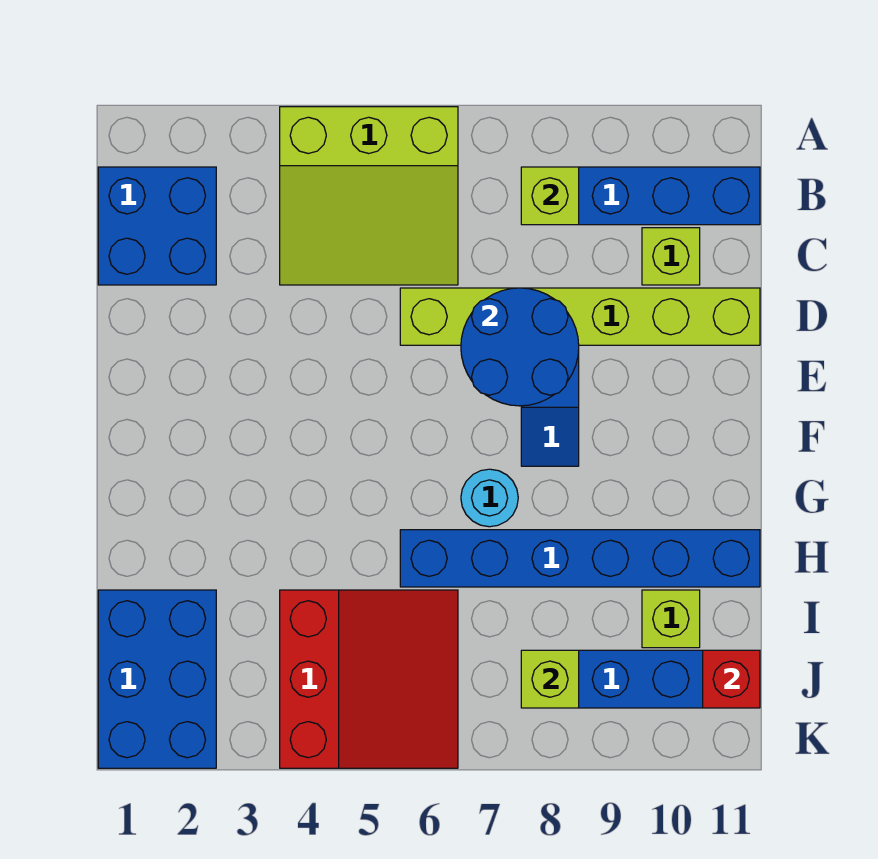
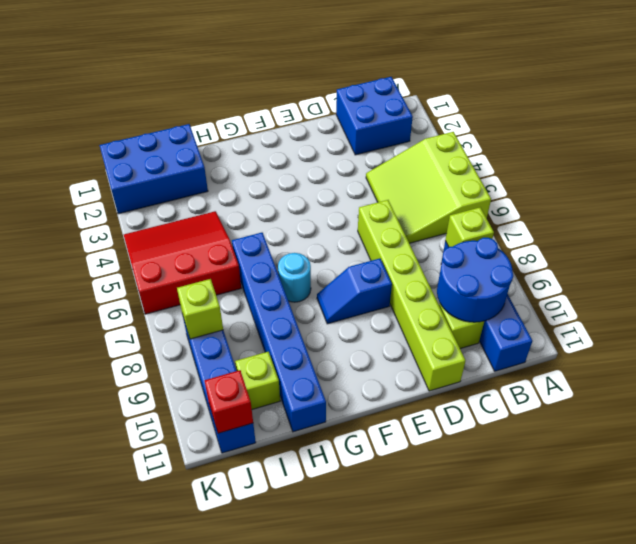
blue round brick D7:E8 level 2 -> blue round brick B9:C10 level 2
red slope I4:K6 level 1 top 4 -> red slope I4:K6 level 1 top 6

